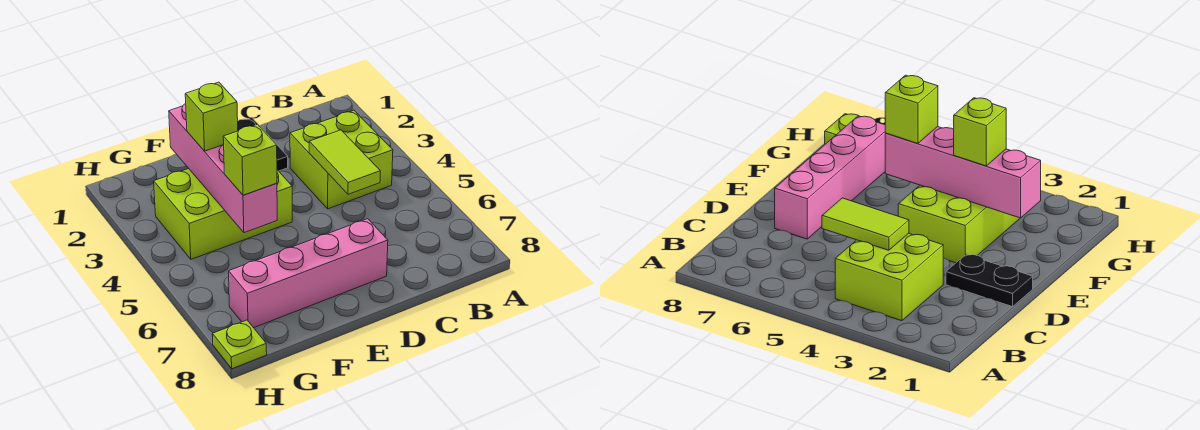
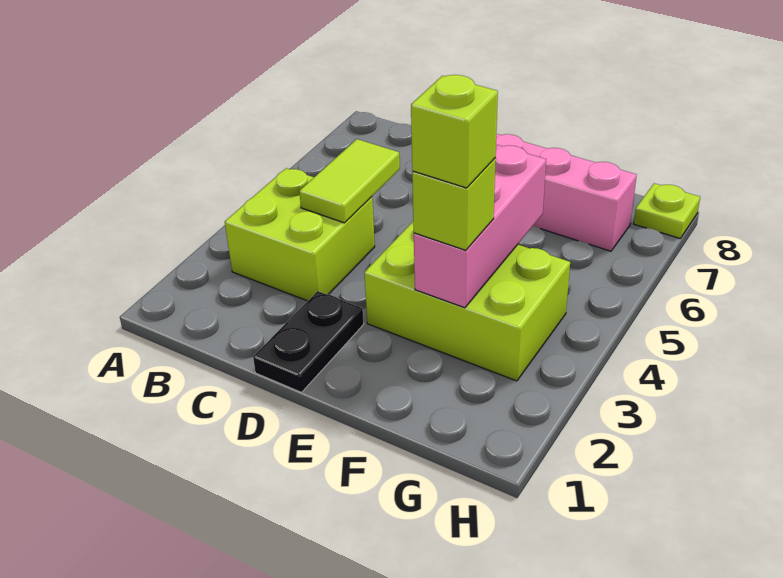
pink brick F2:F5 level 2 -> pink brick F3:F5 level 2
lime brick F5 level 3 -> lime brick F3 level 4

